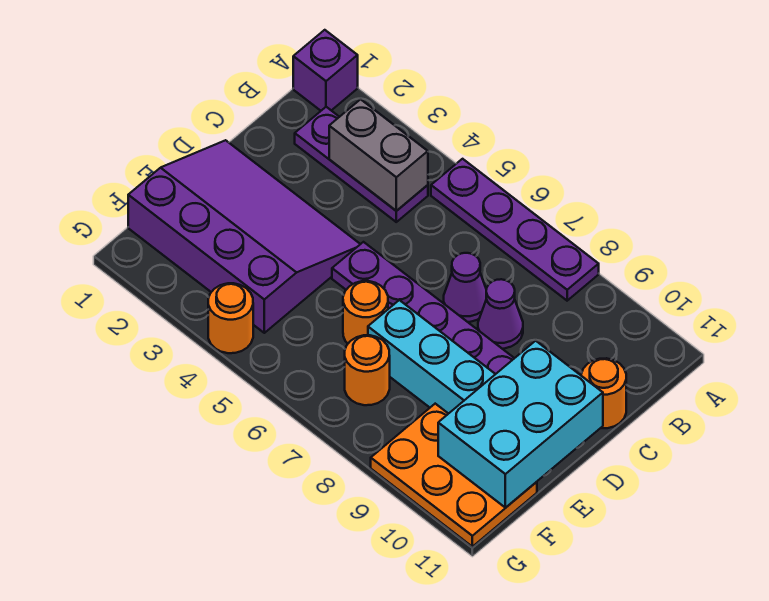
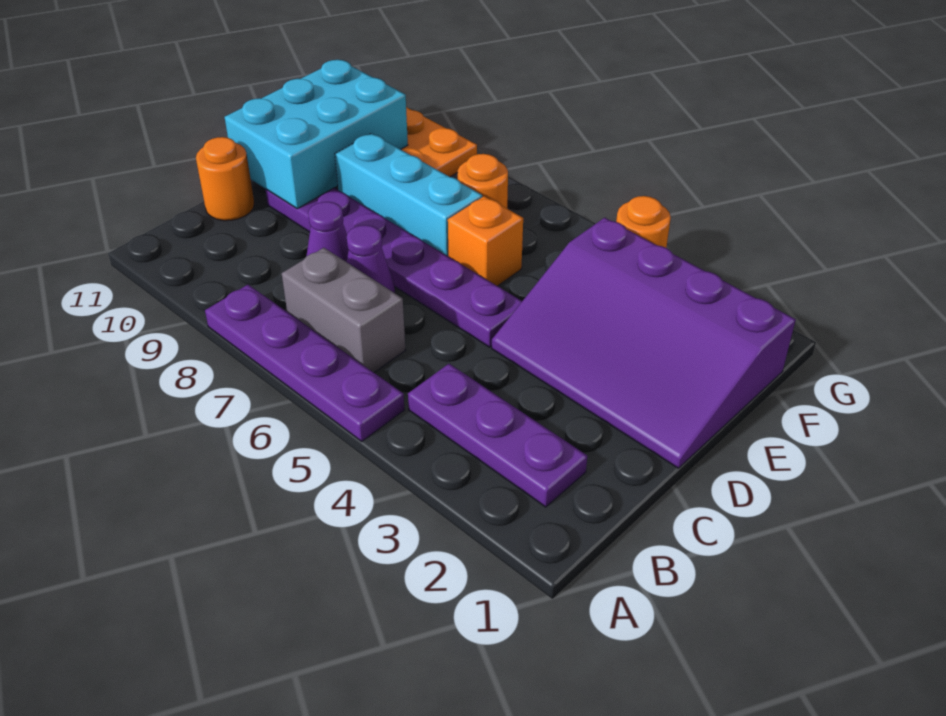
purple brick A1 level 1 -> none
grey brick B3:B4 level 2 -> grey brick B6:B7 level 1
orange round brick E6 level 1 -> orange brick E6 level 1

